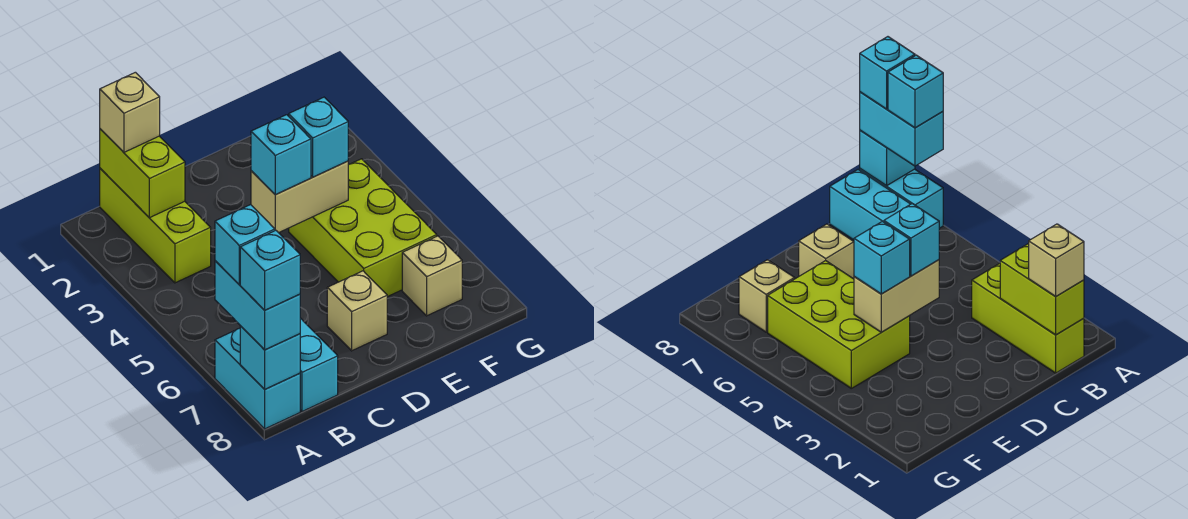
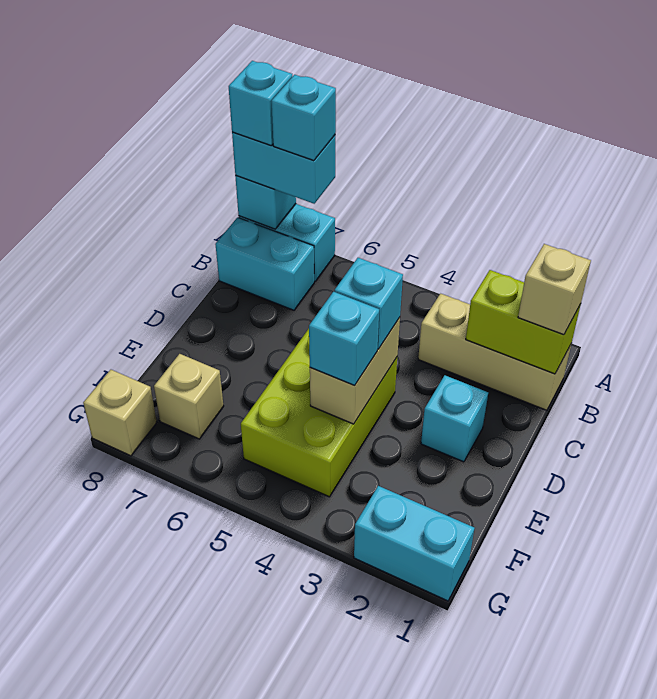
lime brick B1:B3 level 1 -> tan brick B1:B3 level 1
none -> cyan brick D2 level 1
tan brick D7 level 1 -> tan brick G8 level 1
lime brick E4:F6 level 1 -> lime brick D4:F5 level 1
none -> cyan brick G1:G2 level 1

